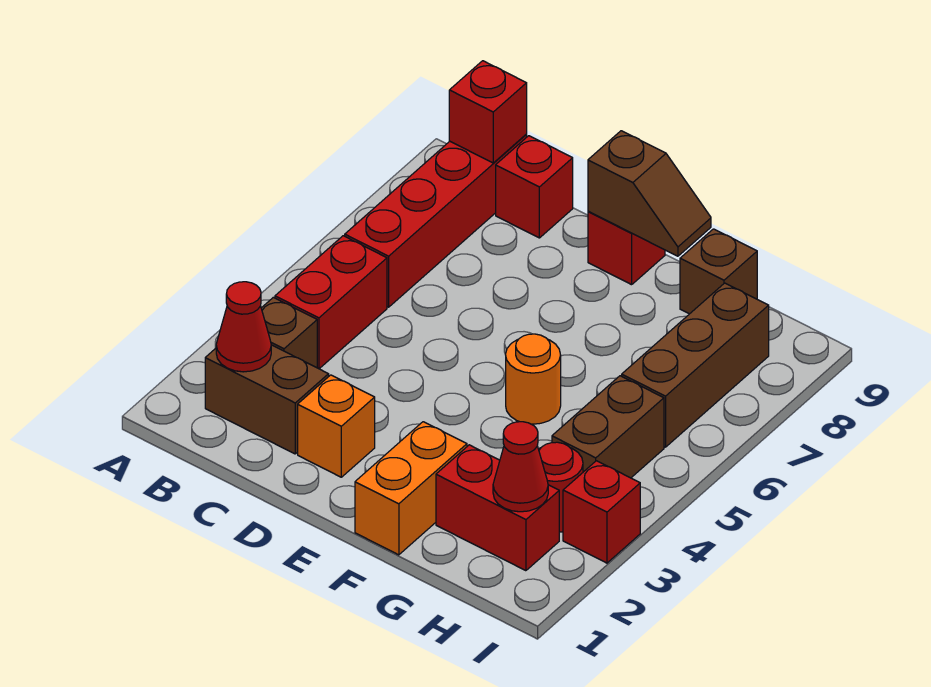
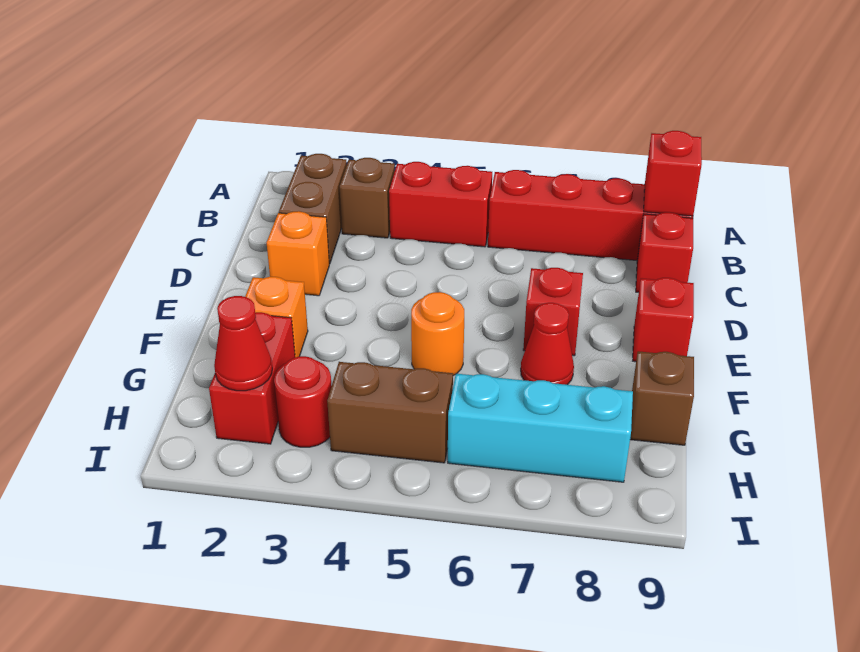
red cone B2 level 2 -> red cone F7 level 1
brown slope E9:F9 level 2 top E -> none
orange brick F1:F2 level 1 -> orange brick F2 level 1
brown brick H6:H8 level 1 -> cyan brick H6:H8 level 1
red brick I3 level 1 -> red brick E7 level 1

